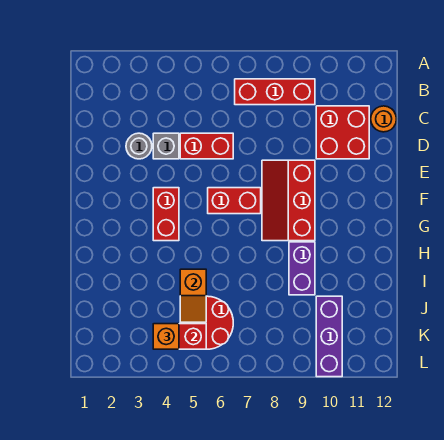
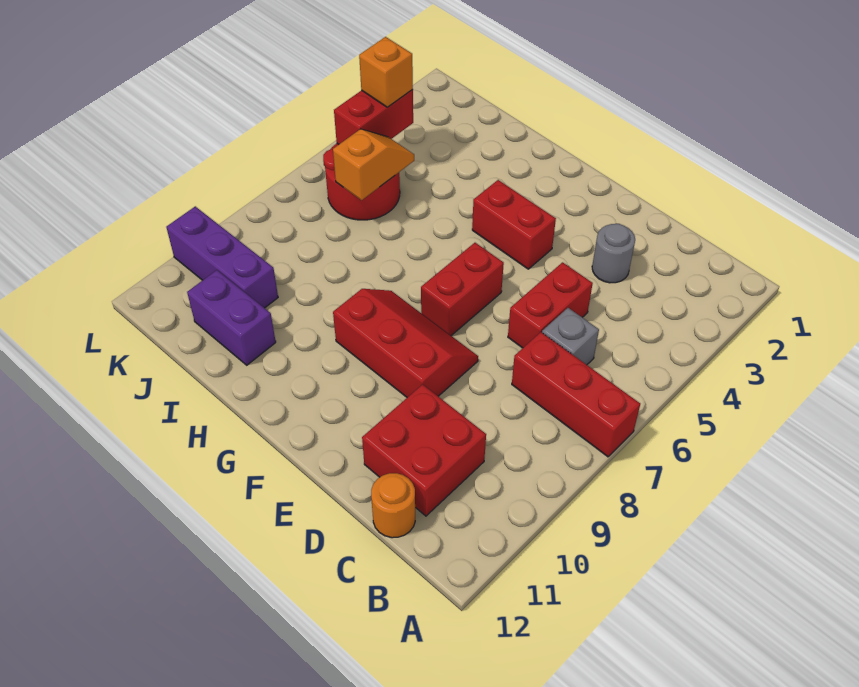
red brick B7:B9 level 1 -> red brick A7:C7 level 1
grey brick D4 level 1 -> grey brick C6 level 1
purple brick H9:I9 level 1 -> purple brick I11:J11 level 1
orange slope I5:J5 level 2 top I -> orange slope J5:J6 level 2 top 6

